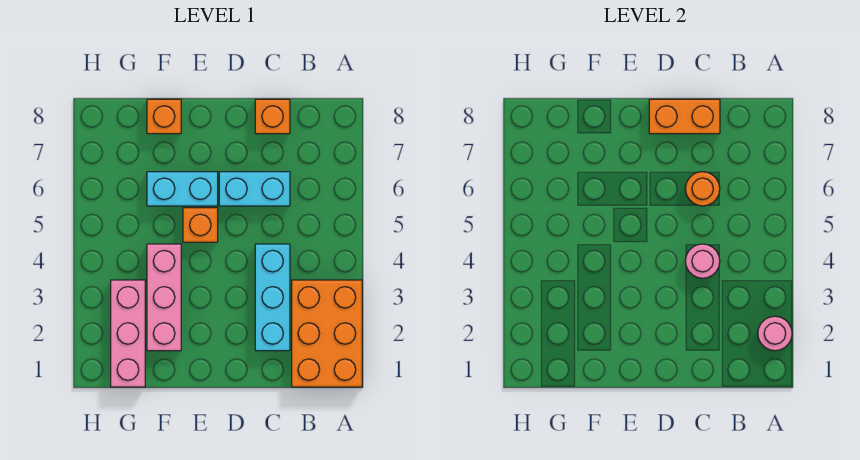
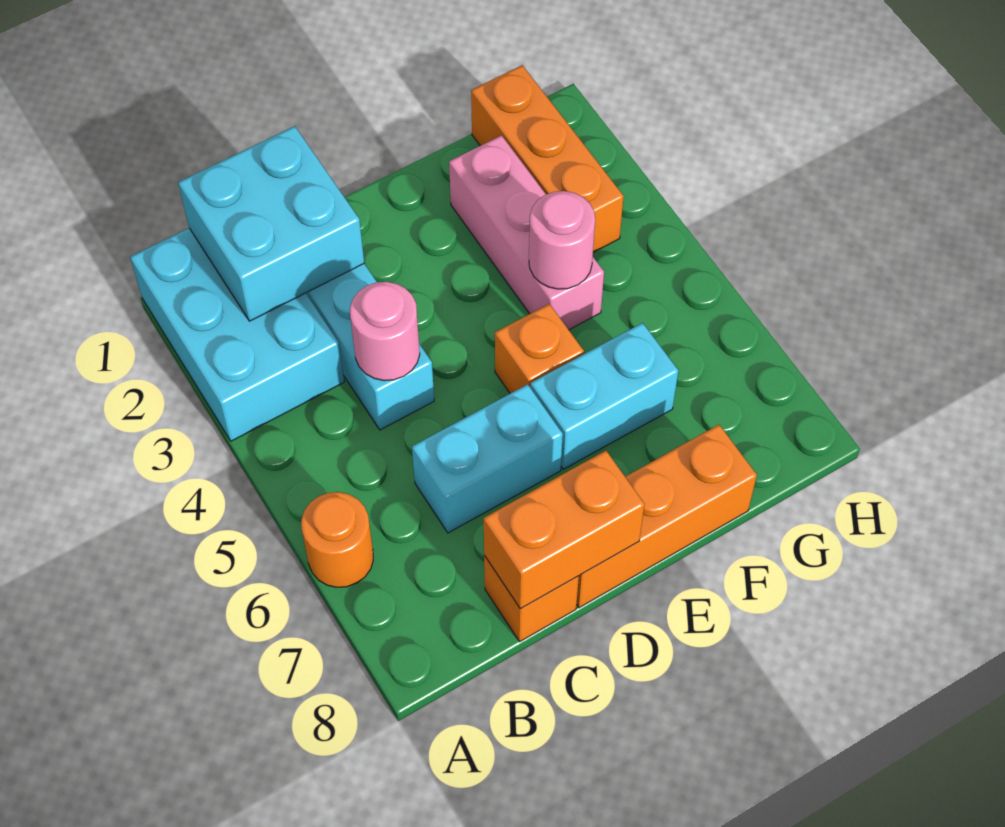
orange brick A1:B3 level 1 -> cyan brick A1:B3 level 1
pink round brick A2 level 2 -> pink round brick F4 level 2
none -> cyan brick B1:C2 level 2
orange round brick C6 level 2 -> orange round brick A6 level 1
orange brick F8 level 1 -> orange brick D8:F8 level 1
pink brick G1:G3 level 1 -> orange brick G1:G3 level 1

